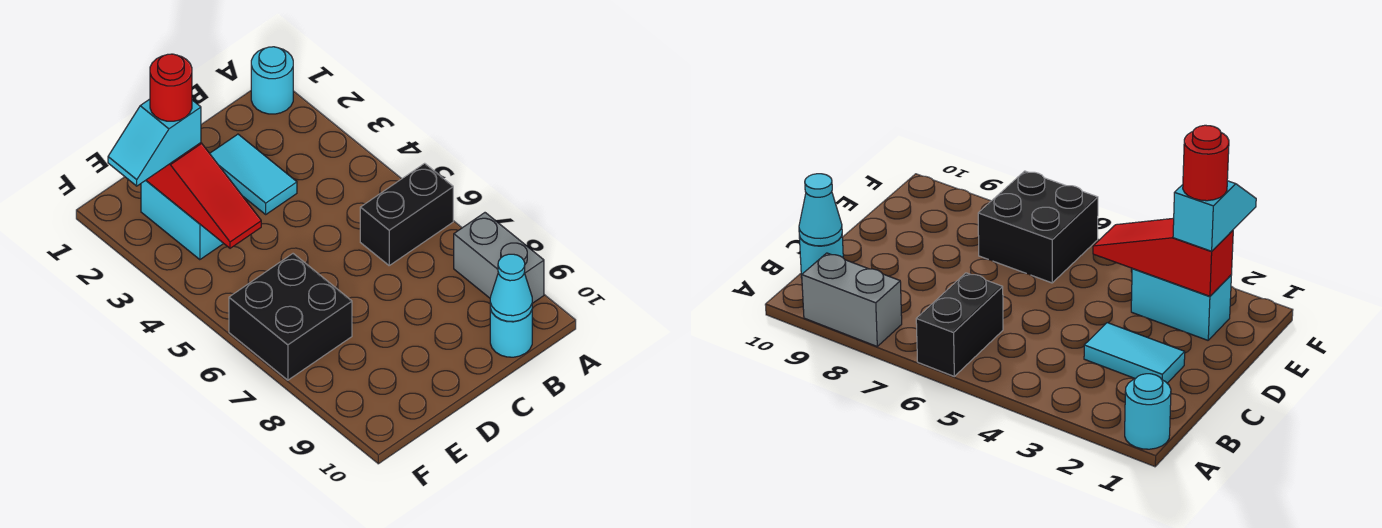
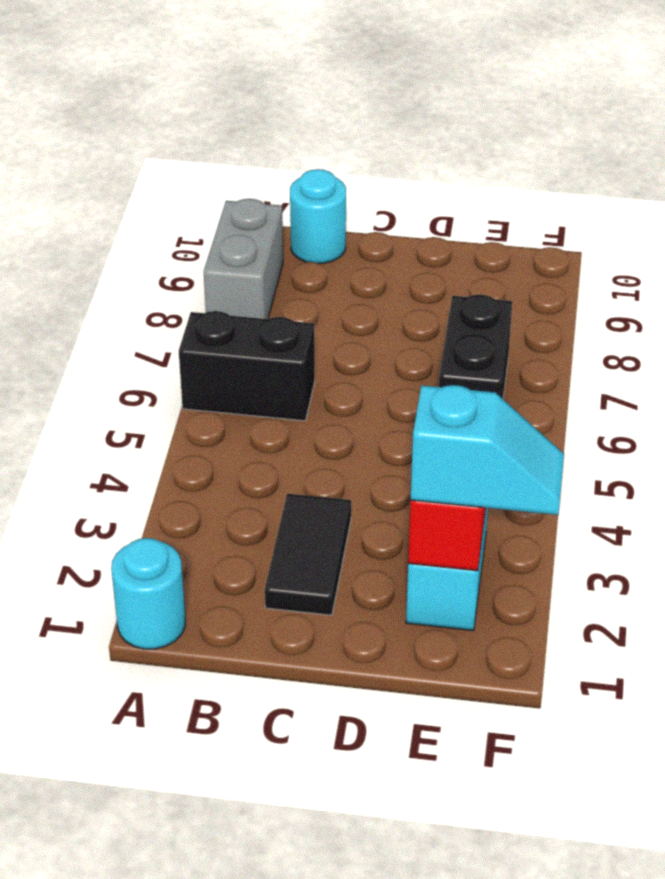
cyan cone B10 level 2 -> none
cyan tile C2:C3 level 1 -> black tile C2:C3 level 1
red round brick E2 level 4 -> none
black brick E6:F7 level 1 -> black brick E6:E7 level 1

